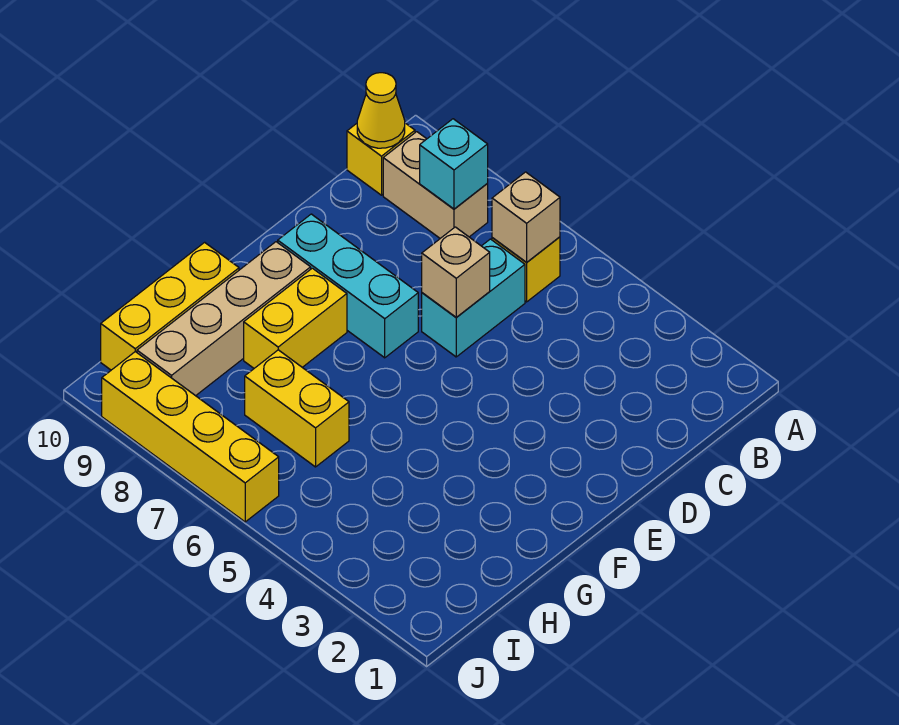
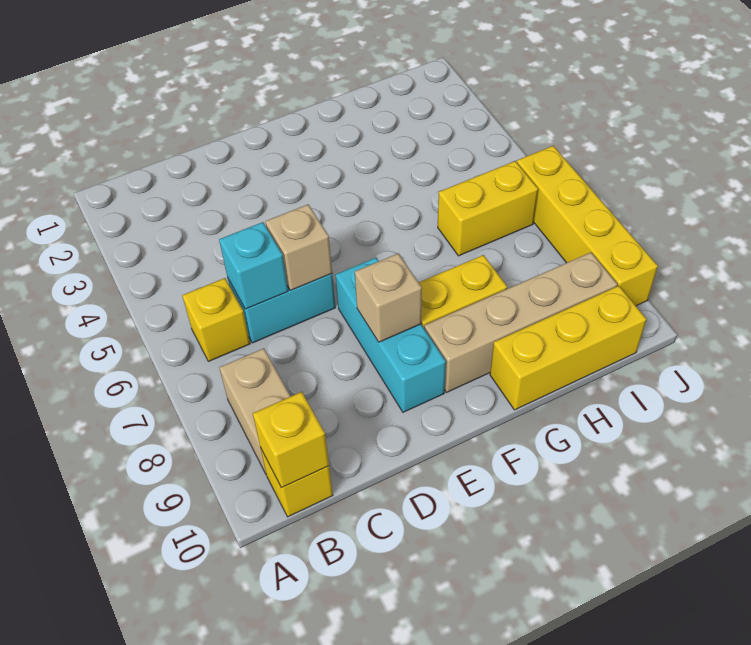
tan brick B6 level 2 -> tan brick E8 level 2
cyan brick B8 level 2 -> cyan brick C6 level 2
yellow cone B10 level 2 -> yellow brick B10 level 2
yellow brick H6:H7 level 1 -> yellow brick H6:I6 level 1

